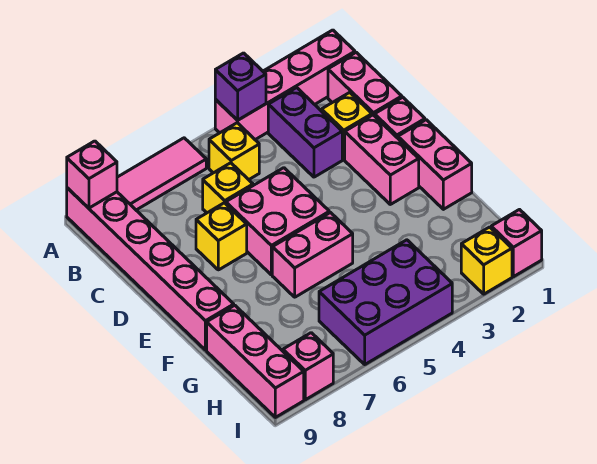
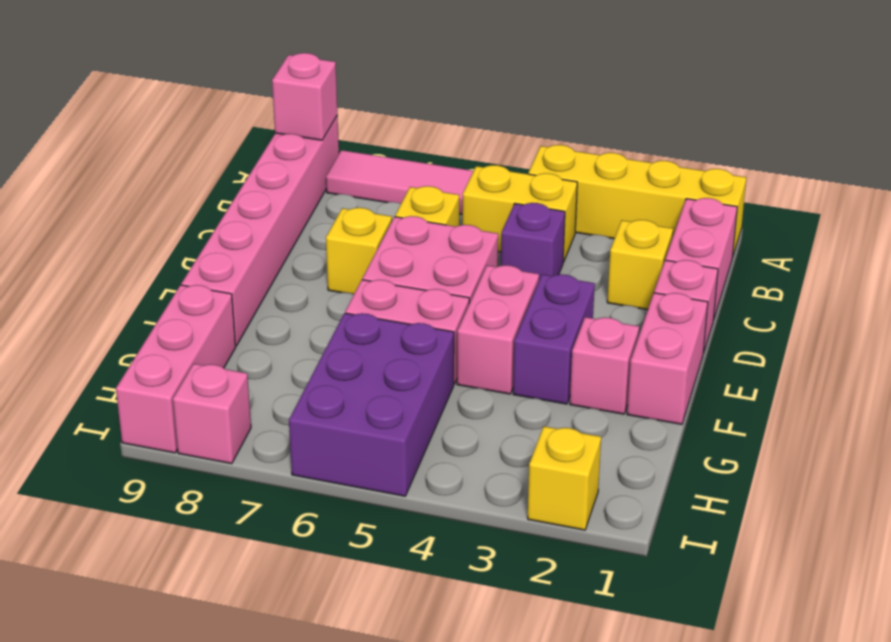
pink brick A1:A4 level 1 -> yellow brick A1:A4 level 1
purple brick A4 level 2 -> purple brick C4 level 1
purple brick B3:C3 level 1 -> purple brick E3:F3 level 1
yellow brick B5 level 1 -> yellow brick B4:B5 level 1
pink brick D2:E2 level 1 -> pink brick E4:F4 level 1
purple brick H4:I6 level 1 -> purple brick G5:I6 level 1
pink brick I1 level 1 -> pink brick F2 level 1

